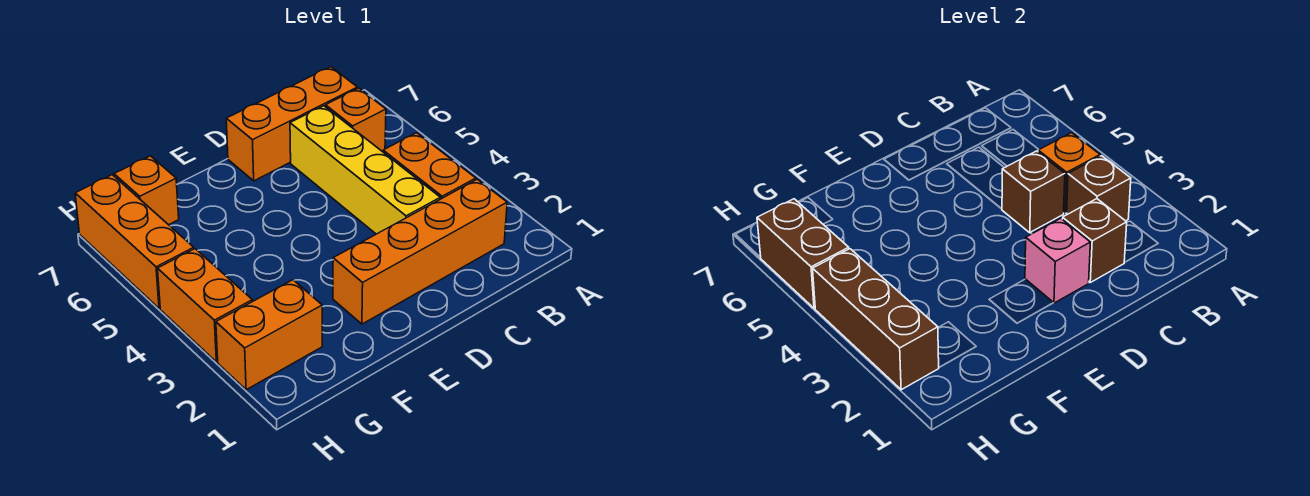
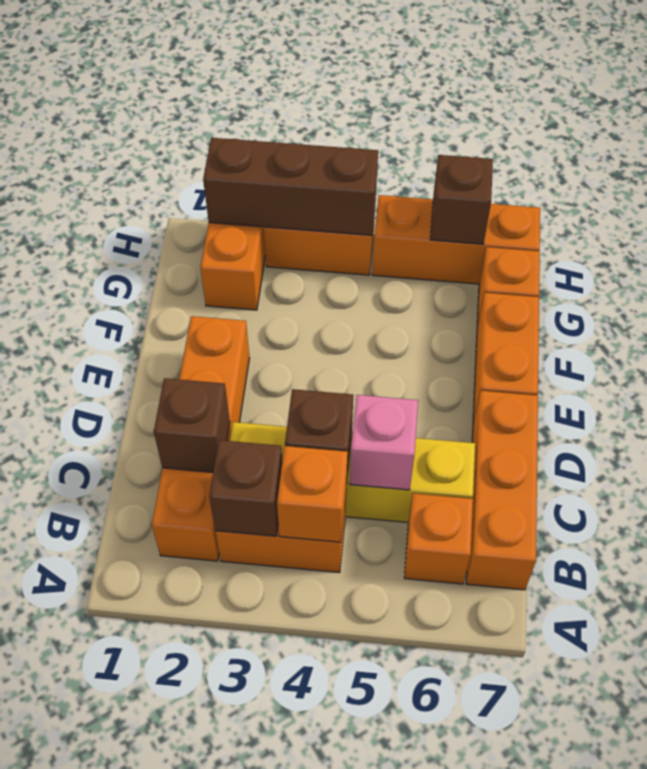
pink brick D2 level 2 -> pink brick C5 level 2
none -> orange brick E7:F7 level 1
brown brick H5:H6 level 2 -> brown brick H6 level 2

